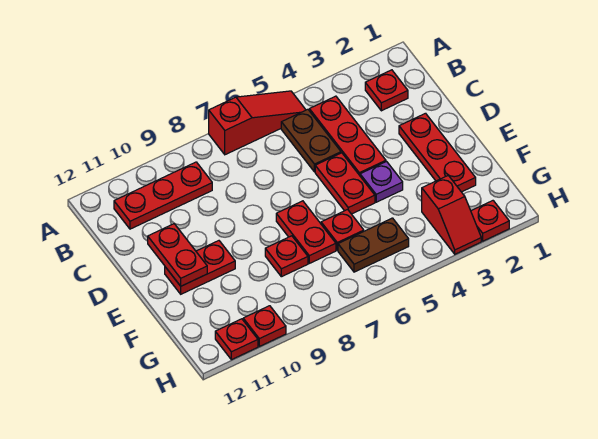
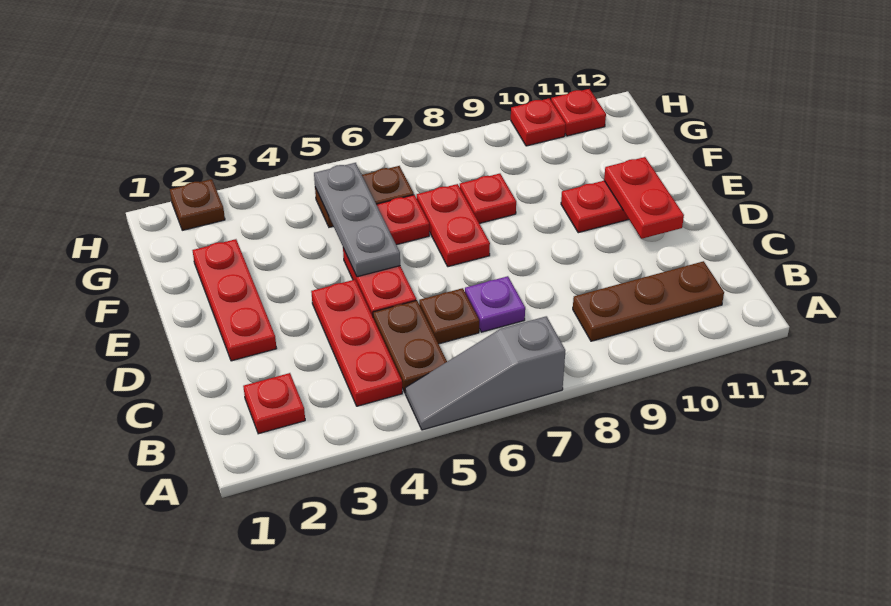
red slope A5:A7 level 1 top 7 -> grey slope A5:A7 level 1 top 7
red plate B9:B11 level 1 -> brown plate B9:B11 level 1
none -> brown plate C6 level 1
purple plate E4 level 1 -> purple plate C7 level 1
none -> grey plate E5:G5 level 2
red slope G3:H3 level 1 top G -> none
red plate H2 level 1 -> brown plate H2 level 1

